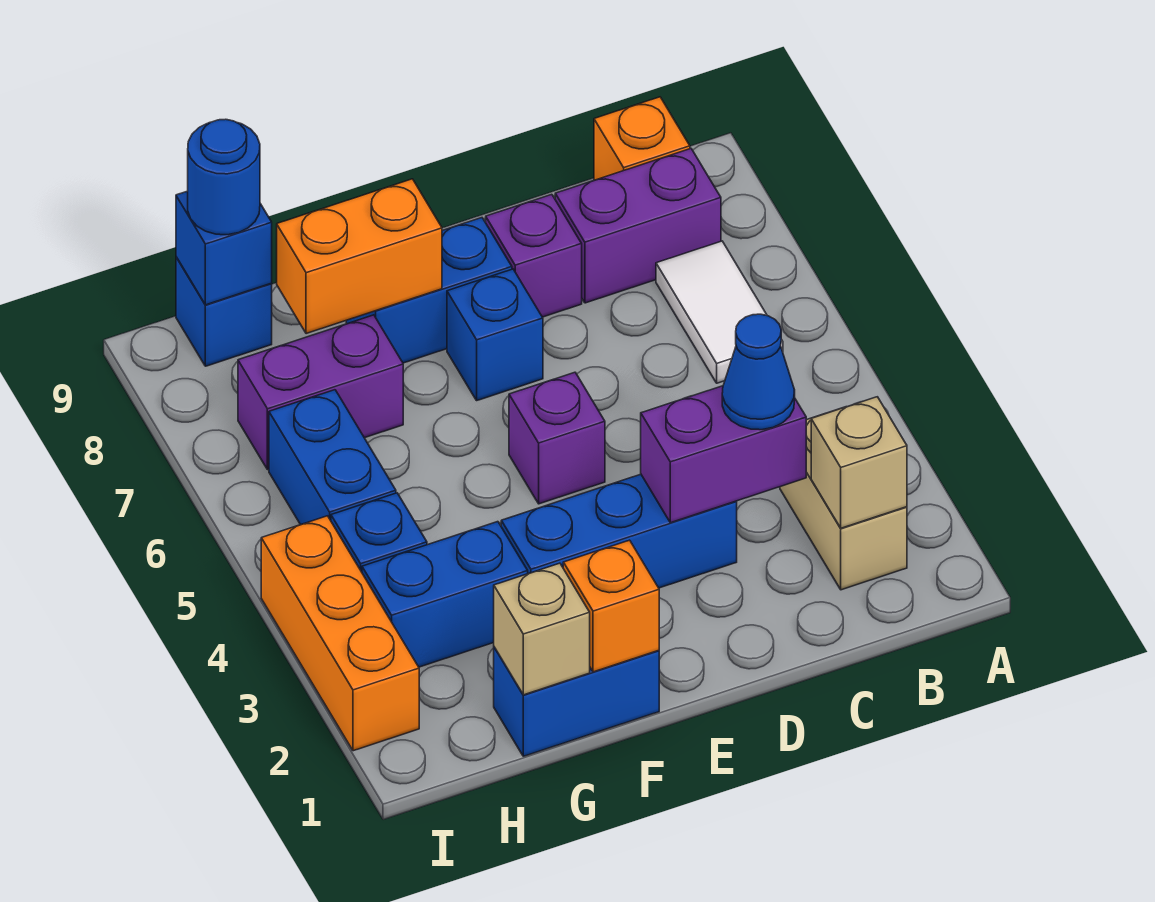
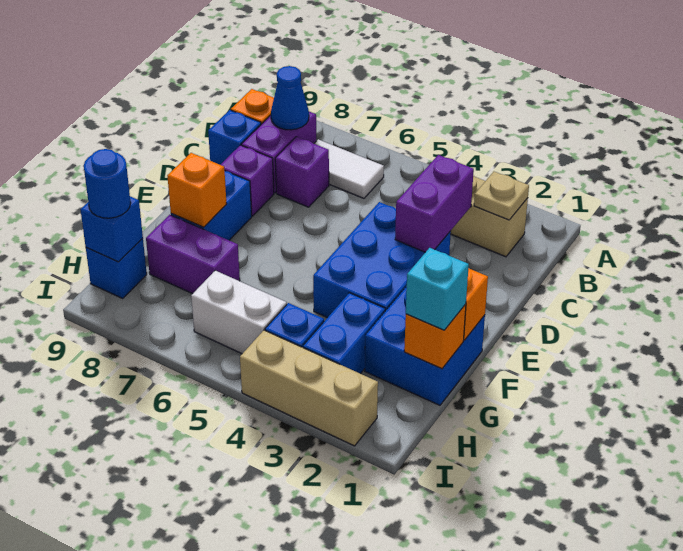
tan brick B2 level 2 -> tan plate B2 level 2
blue cone C3 level 3 -> blue cone B8 level 2
blue brick D3:F3 level 1 -> blue brick D3:F4 level 1
purple brick E5 level 1 -> purple brick C7 level 1
blue brick E7 level 1 -> blue brick C9 level 1
blue brick F1:G1 level 1 -> blue brick F1:G2 level 1
orange brick F8:G8 level 2 -> orange brick F8 level 2
tan brick G1 level 2 -> orange brick G1 level 2
none -> cyan brick G1 level 3
purple brick G7:H7 level 1 -> purple brick G7:G8 level 1
blue brick H5:H6 level 1 -> white brick H5:H6 level 1
orange brick I2:I4 level 1 -> tan brick I2:I4 level 1

